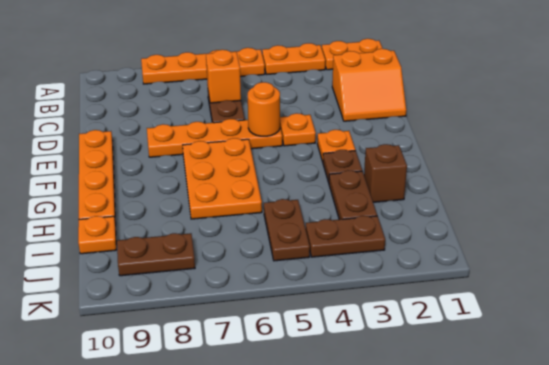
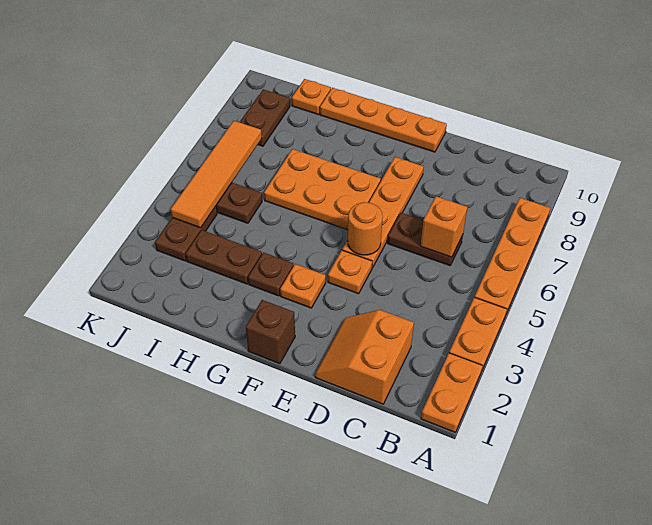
brown brick H2 level 1 -> brown brick F1 level 1
none -> orange tile J4:J7 level 2

